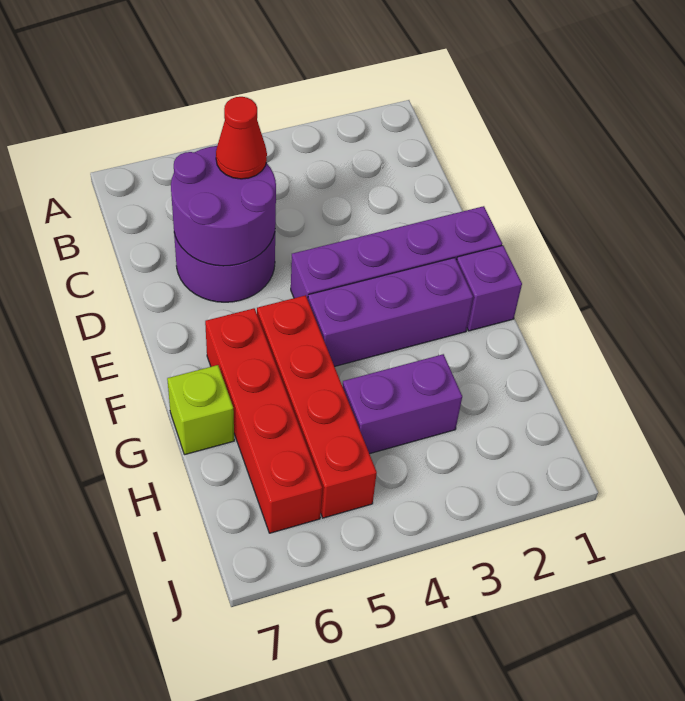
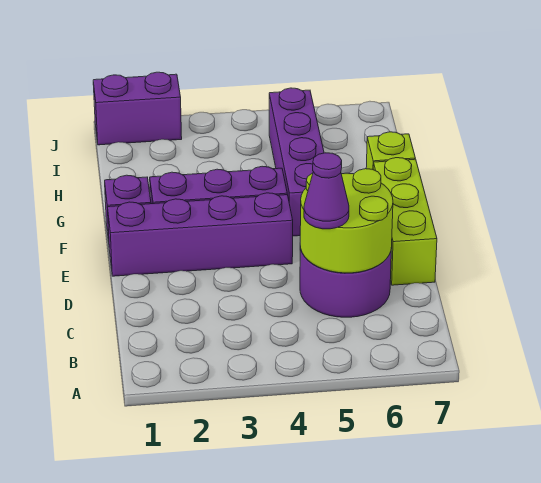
purple round brick C5:D6 level 2 -> lime round brick C5:D6 level 2
red cone C5 level 3 -> purple cone C5 level 3
none -> lime brick D7:F7 level 1
red brick F5:I5 level 1 -> purple brick F5:I5 level 1
red brick F6:I6 level 1 -> none
purple brick H3:H4 level 1 -> purple brick J1:J2 level 1

